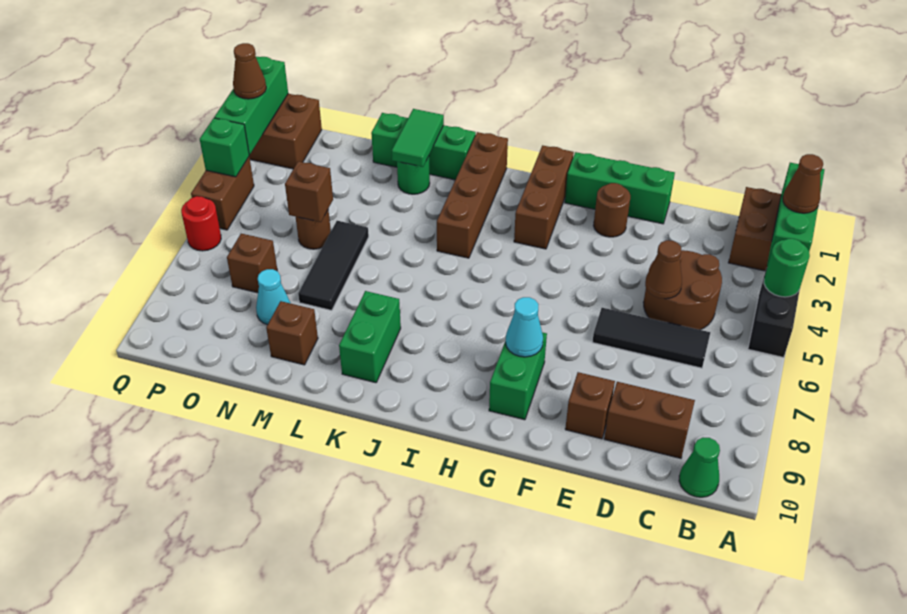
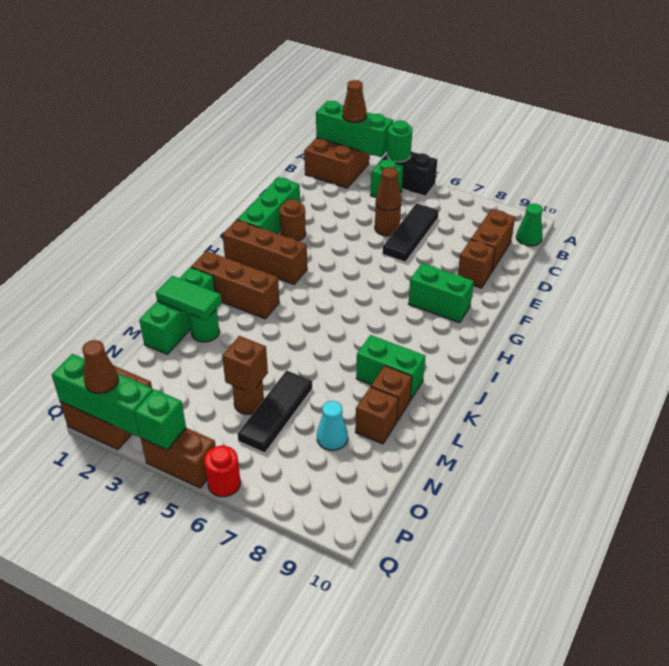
none -> green brick B4 level 1
brown round brick C4:D5 level 1 -> brown round brick D5 level 1
cyan cone G8 level 2 -> none
brown brick J1:J4 level 1 -> brown brick J1:J3 level 1
black tile M5:M7 level 1 -> black tile M6:O6 level 1
brown brick O7 level 1 -> brown brick L9 level 1

